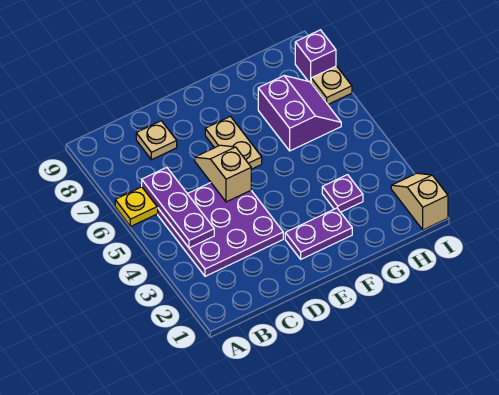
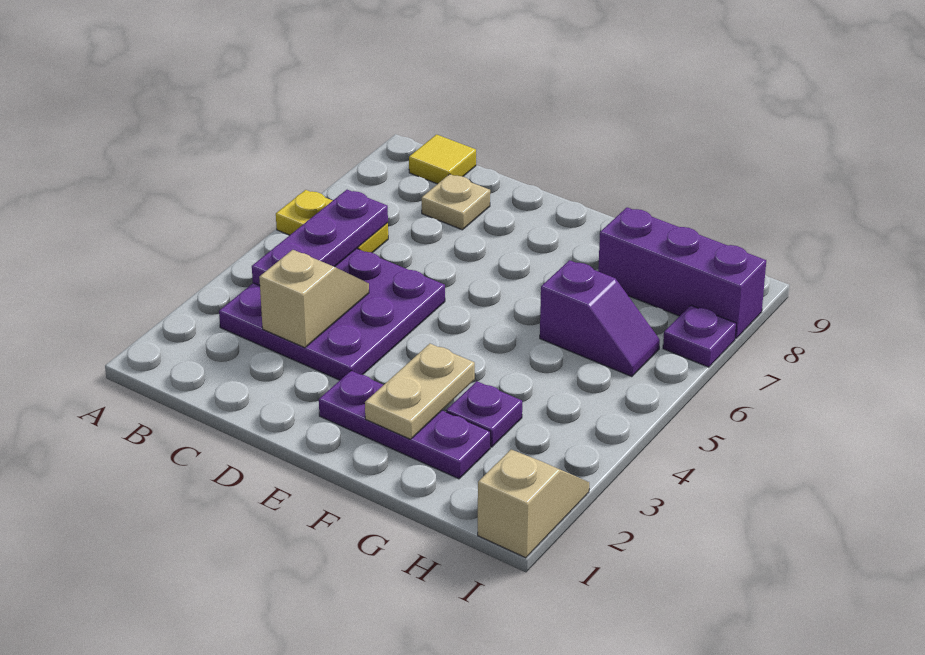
none -> yellow tile B9 level 1
tan slope D5:D6 level 2 top 5 -> tan slope C3:C4 level 2 top 3
purple plate E2:F2 level 1 -> purple plate E2:G2 level 1
tan plate E6:E7 level 1 -> tan plate F2:F3 level 2
purple slope G6:H7 level 1 top G -> purple slope G6:H6 level 1 top G
tan plate I7 level 1 -> purple plate I7 level 1
purple brick I8 level 1 -> purple brick G8:I8 level 1

